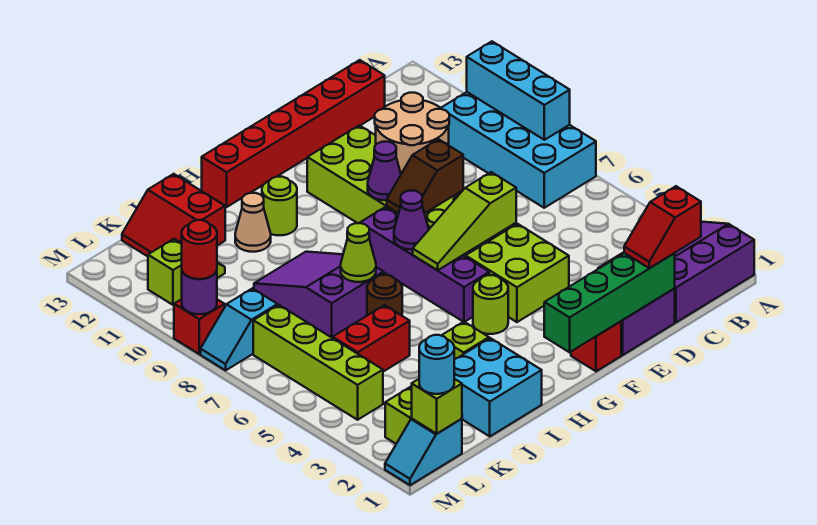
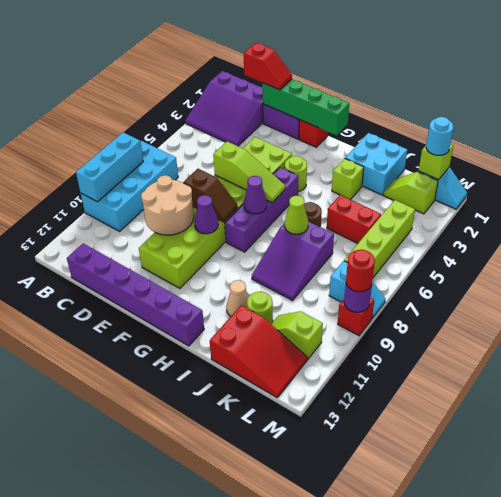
red brick C13:H13 level 1 -> purple brick C13:H13 level 1
lime round brick H11 level 1 -> lime round brick J11 level 1
red slope J12:K13 level 1 top J -> red slope J12:L13 level 1 top J

